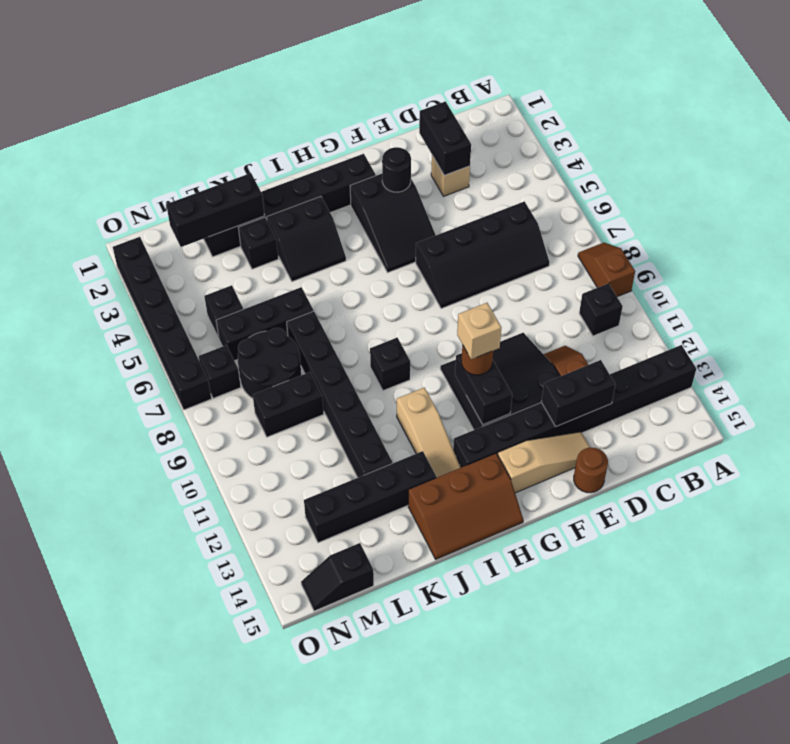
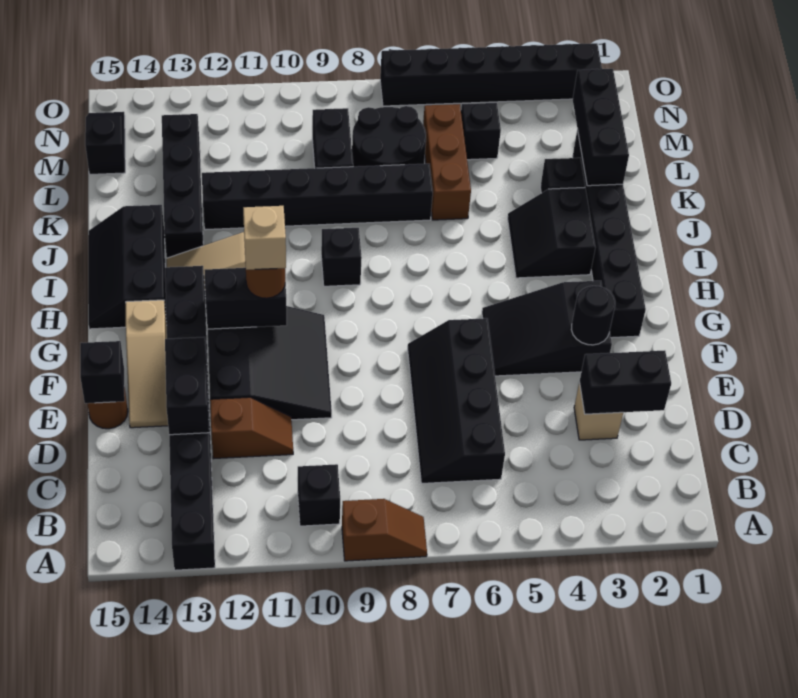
brown slope H14:J15 level 1 top 14 -> black slope H14:J15 level 1 top 14
black brick K6:M6 level 1 -> brown brick K6:M6 level 1
black brick N7 level 1 -> black brick E15 level 2

